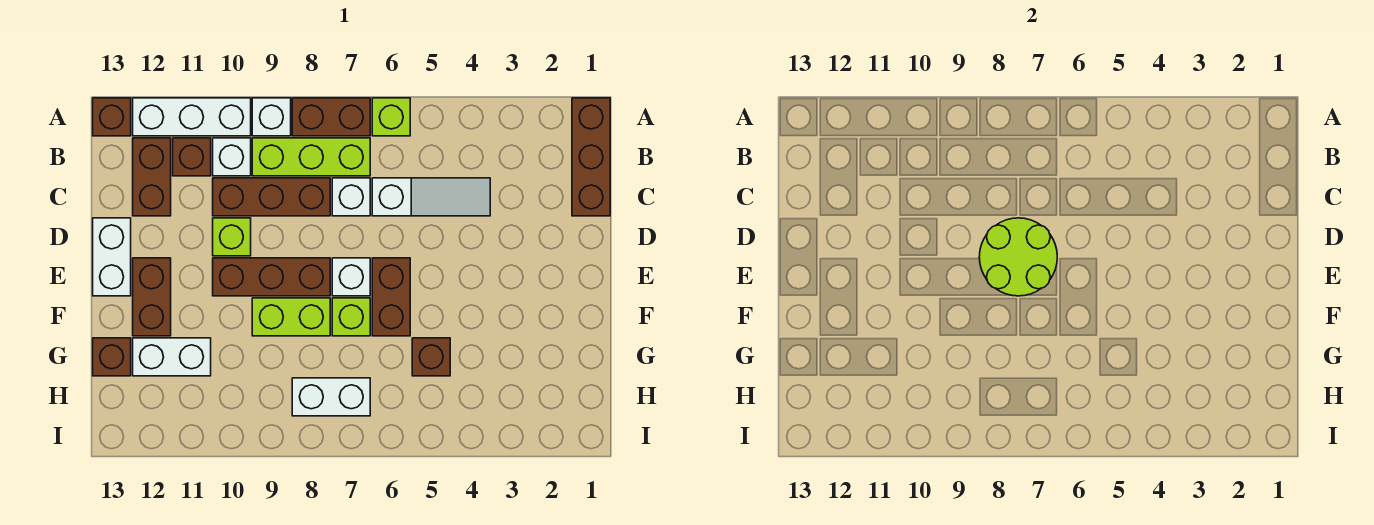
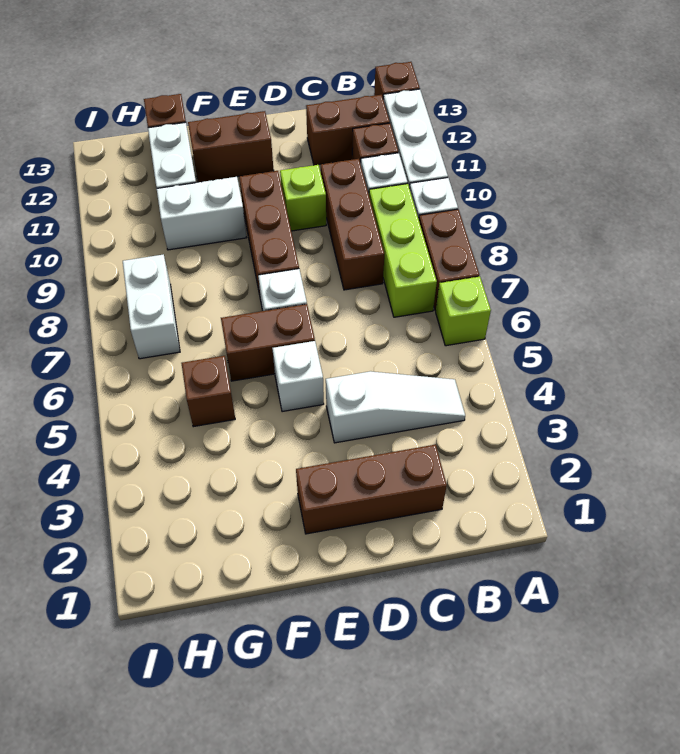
brown brick A1:C1 level 1 -> brown brick C2:E2 level 1
white slope C4:C6 level 1 top 6 -> white slope B4:D4 level 1 top D
white brick C7 level 1 -> white brick E5 level 1
lime round brick D7:E8 level 2 -> none
white brick D13:E13 level 1 -> white brick F10:G10 level 1
lime brick F7 level 1 -> none
lime brick F8:F9 level 1 -> none

